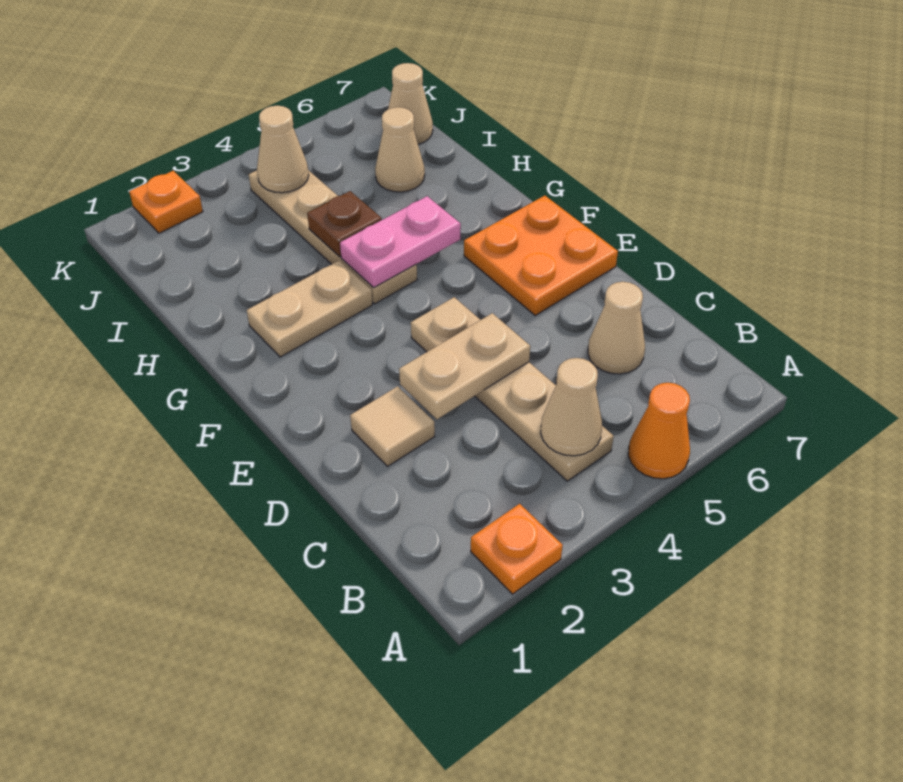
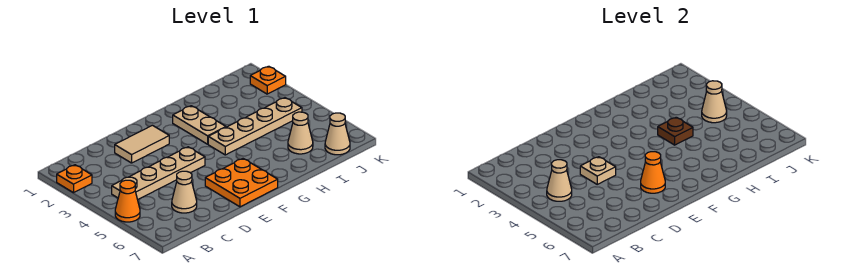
tan tile D2 level 1 -> tan tile D2:E2 level 1
tan plate D3:D4 level 2 -> tan plate D4 level 2
none -> orange cone E6 level 2
pink plate G4:G5 level 2 -> none

